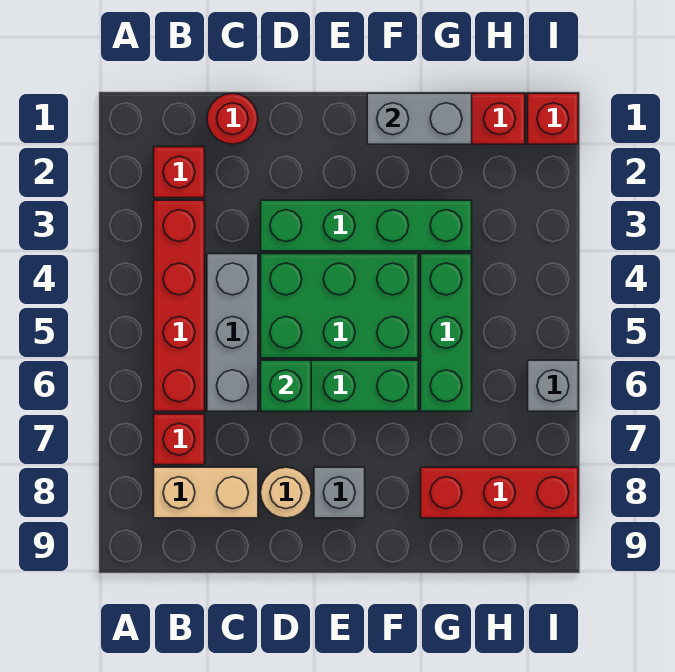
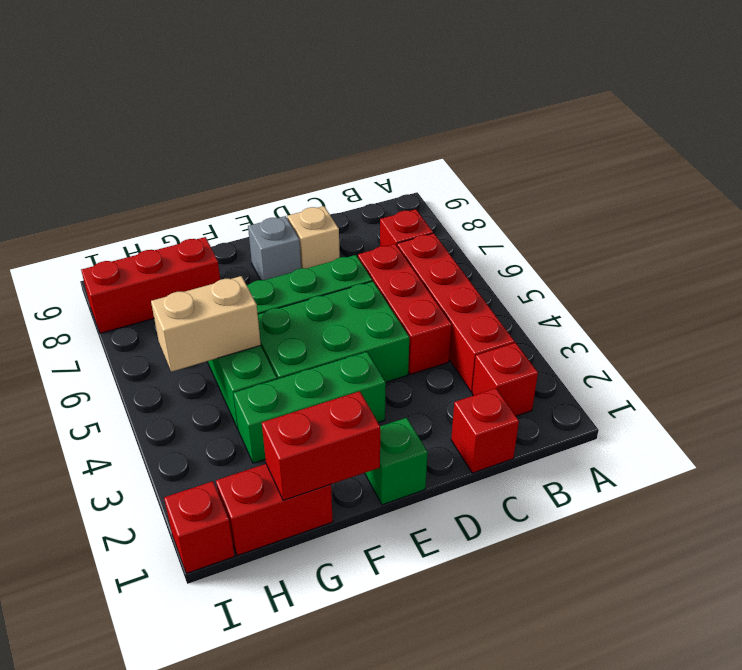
tan brick B8:C8 level 1 -> tan brick G5:H5 level 2
red round brick C1 level 1 -> red brick C1 level 1
grey brick C4:C6 level 1 -> red brick C4:C6 level 1
green brick D3:G3 level 1 -> green brick E3:G3 level 1
green brick D6 level 2 -> green brick E1 level 1
tan round brick D8 level 1 -> tan brick D8 level 1
grey brick F1:G1 level 2 -> red brick F1:G1 level 2
grey brick I6 level 1 -> none

